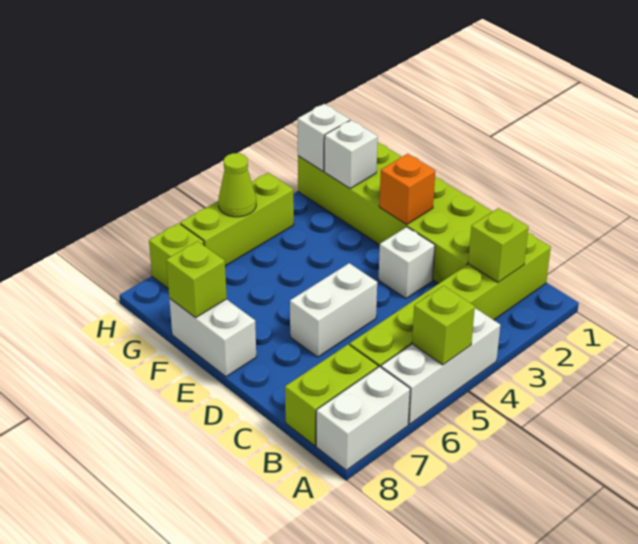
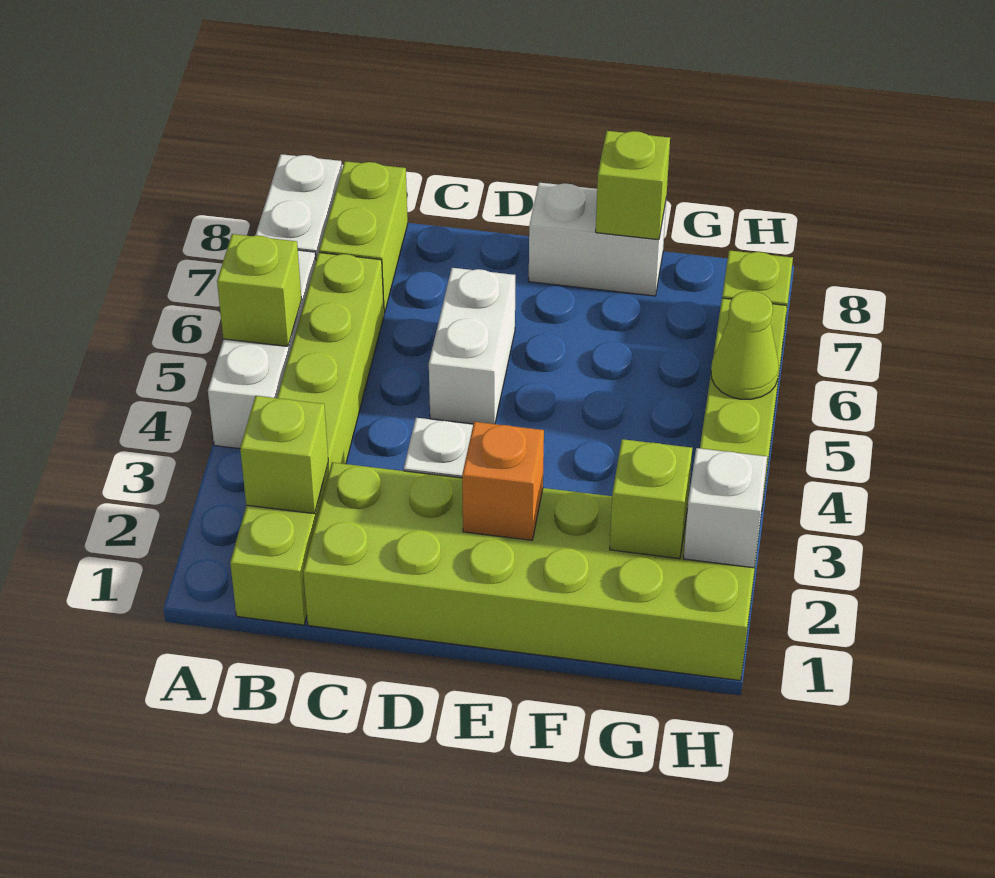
white brick G2 level 2 -> lime brick G2 level 2

